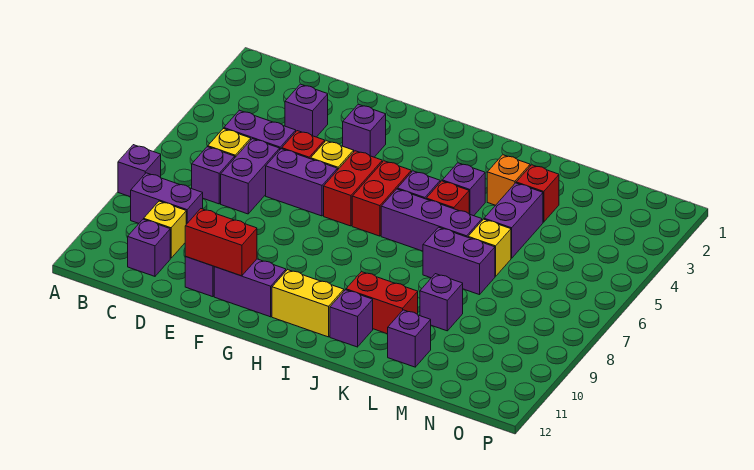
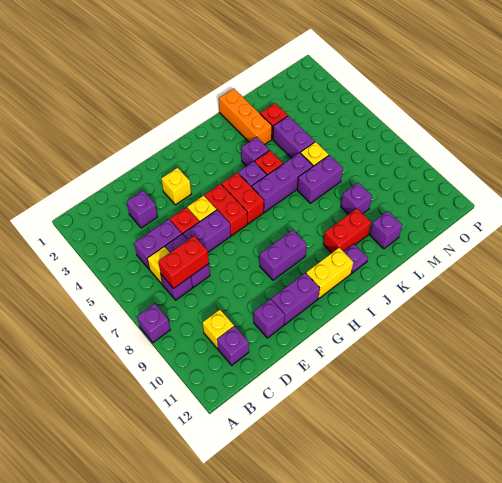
purple brick B9:C9 level 1 -> purple brick G9:H9 level 1
red brick E11:F11 level 2 -> red brick C7:D7 level 2
purple brick F3 level 1 -> yellow brick F3 level 1
purple brick J11 level 1 -> purple plate J11 level 1
orange brick K3 level 1 -> orange brick K1:K3 level 1

